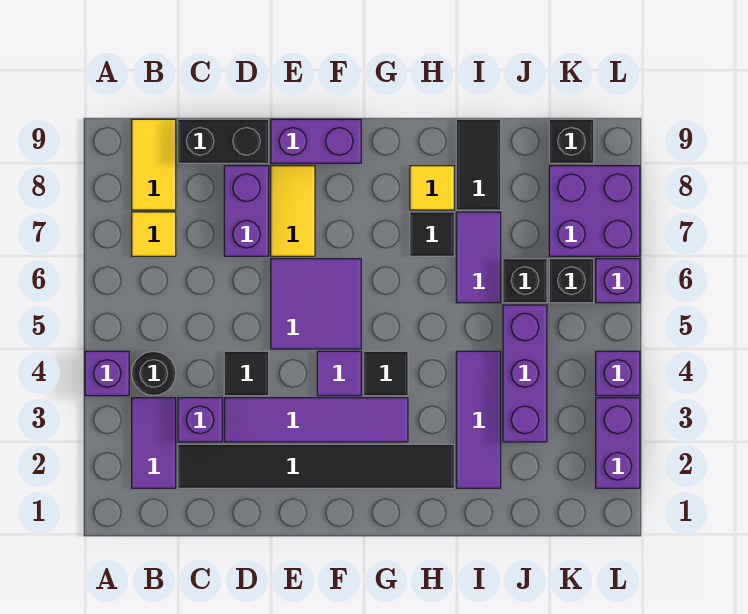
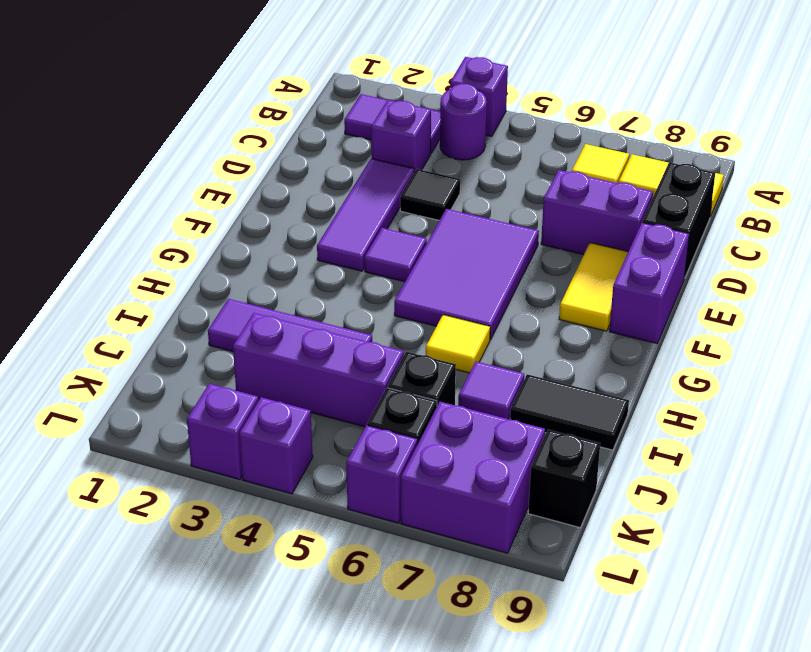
black round brick B4 level 1 -> purple round brick B4 level 1
black tile C2:H2 level 1 -> none
purple tile D3:G3 level 1 -> purple tile D3:F3 level 1
purple tile E5:F6 level 1 -> purple tile E5:G6 level 1
yellow tile E7:E8 level 1 -> yellow tile E8:F8 level 1
black tile G4 level 1 -> none
black tile H7 level 1 -> none
yellow tile H8 level 1 -> yellow tile H6 level 1
purple tile I6:I7 level 1 -> purple tile I7 level 1
purple brick L2:L3 level 1 -> purple brick L3 level 1

